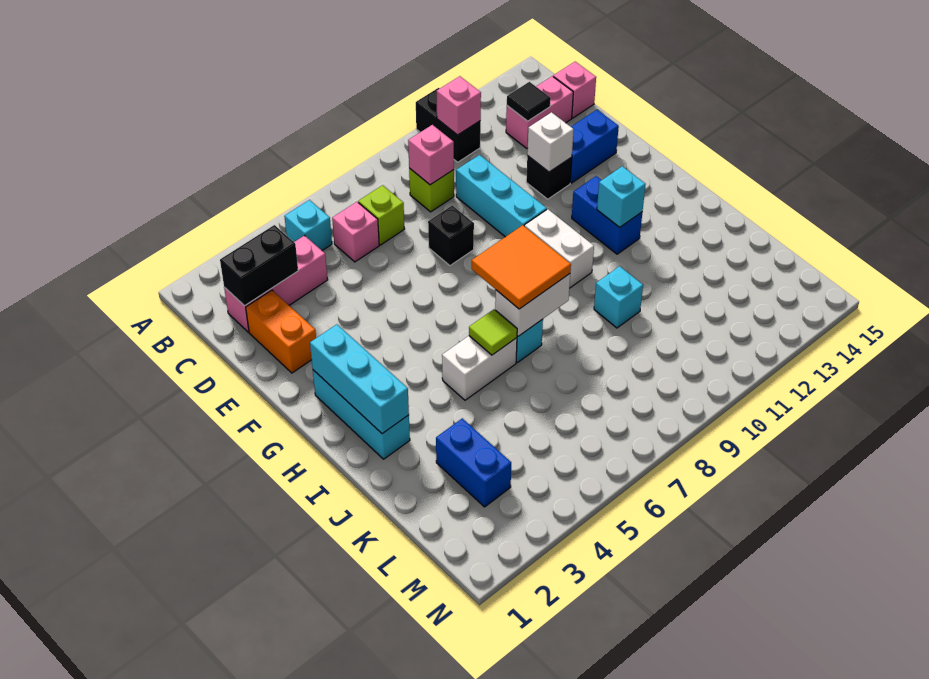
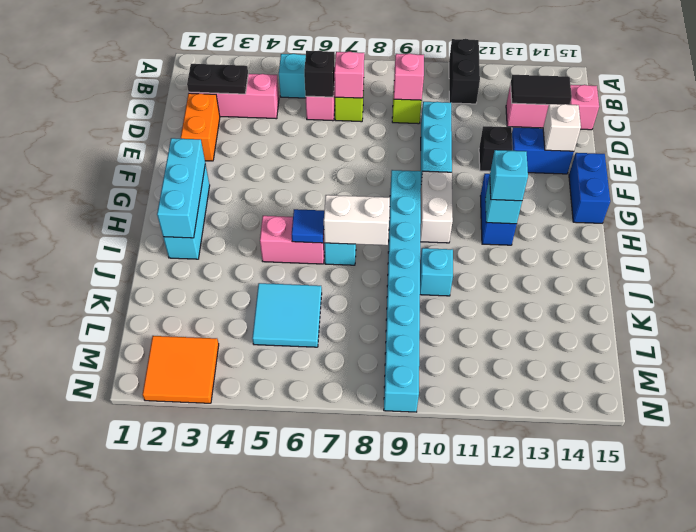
pink brick B11 level 2 -> pink brick C7 level 2
black brick C2:C3 level 2 -> black plate C2:C3 level 2
black tile C13 level 2 -> black tile C13:C14 level 2
black brick E8 level 1 -> black brick C6 level 2
white brick E12 level 2 -> white brick E14 level 2
none -> cyan brick G9:N9 level 1
orange tile H7:I8 level 3 -> orange tile M2:N3 level 1
none -> cyan brick H12 level 3
white brick I5:I6 level 1 -> pink brick I5:I6 level 1
lime tile I6 level 2 -> blue tile I6 level 2
blue brick K3:L3 level 1 -> blue brick F15:G15 level 1
none -> cyan tile K5:L6 level 1

